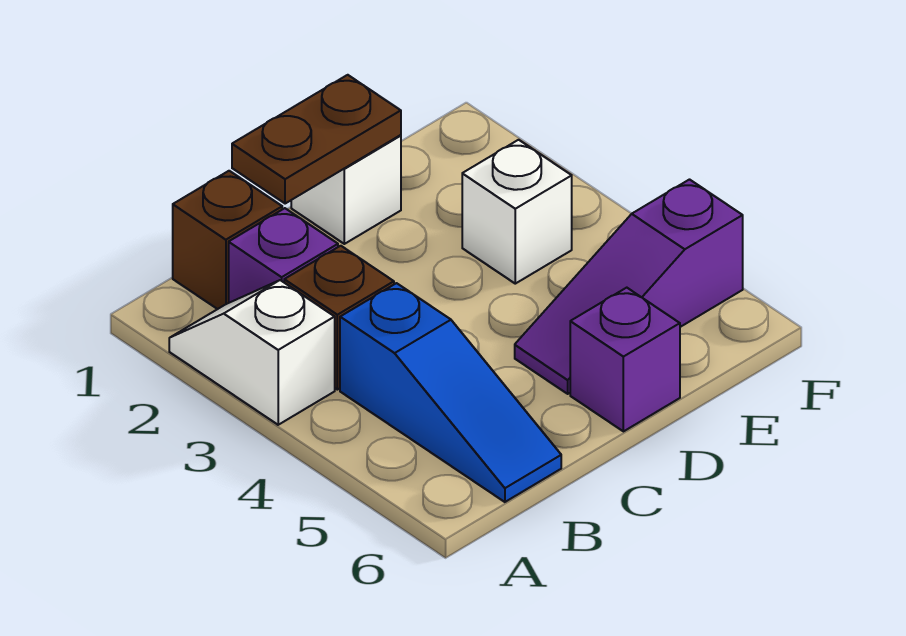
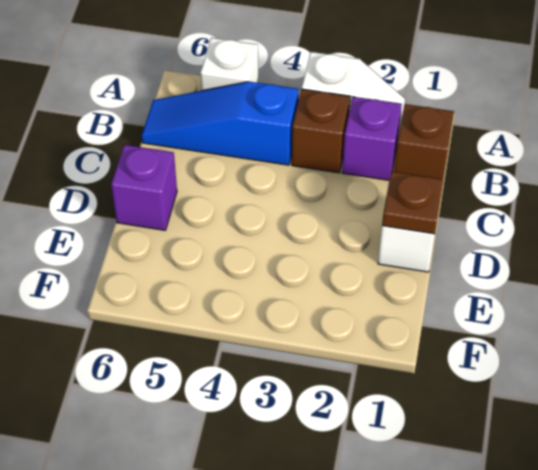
brown plate C1:D1 level 2 -> brown plate D1 level 2
purple slope D5:F5 level 1 top F -> none
white brick E3 level 1 -> white brick A5 level 1

